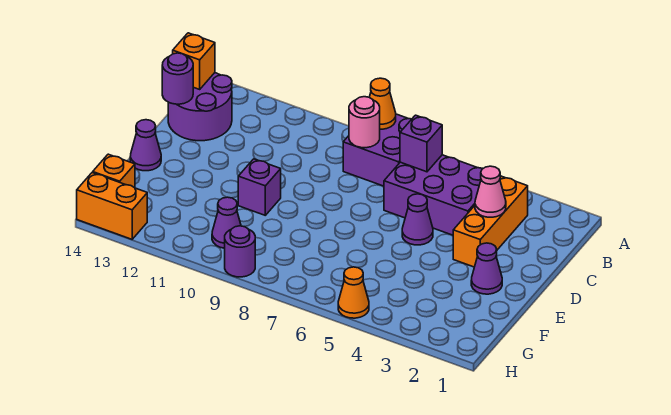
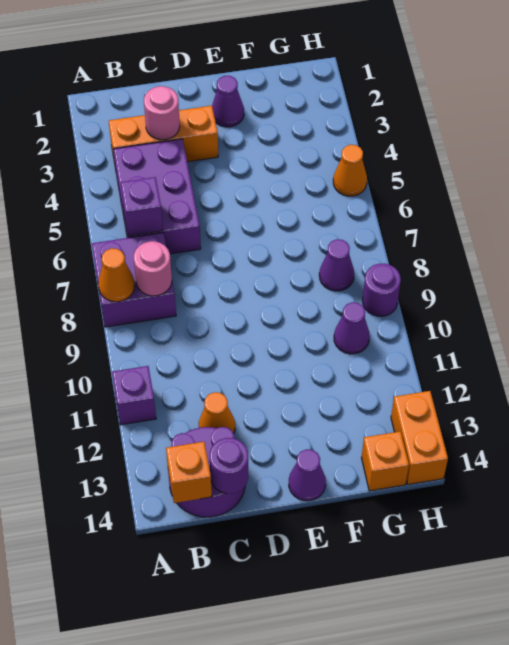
pink cone C3 level 2 -> pink round brick C3 level 2
none -> orange cone C12 level 1
purple cone D5 level 1 -> purple cone G8 level 1
purple brick E10 level 1 -> purple brick A11 level 1

